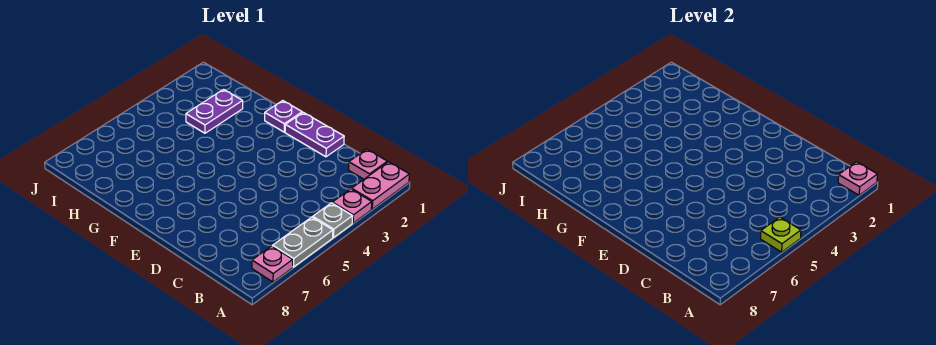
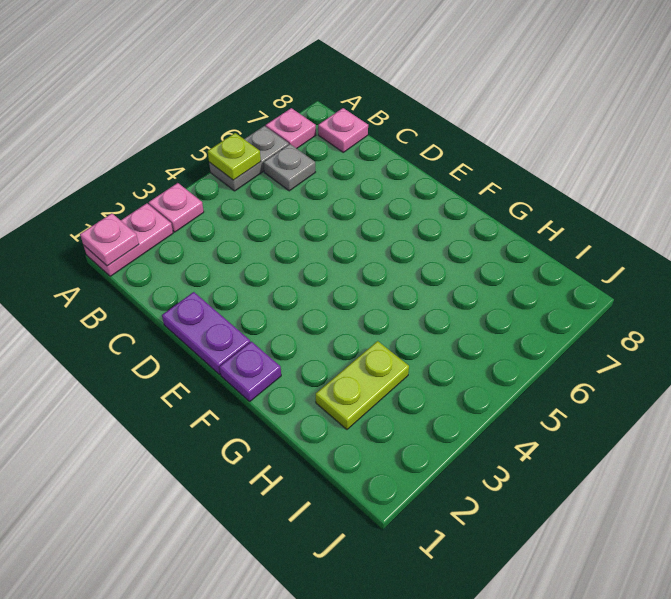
grey plate A4 level 1 -> grey plate B6 level 1
pink plate B1 level 1 -> pink plate B8 level 1
purple plate H2:H3 level 1 -> lime plate H2:H3 level 1

